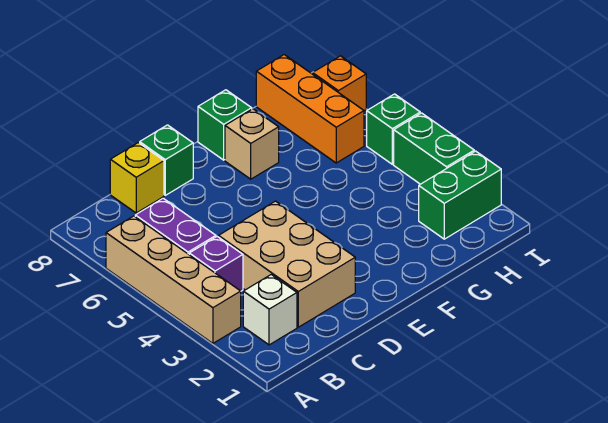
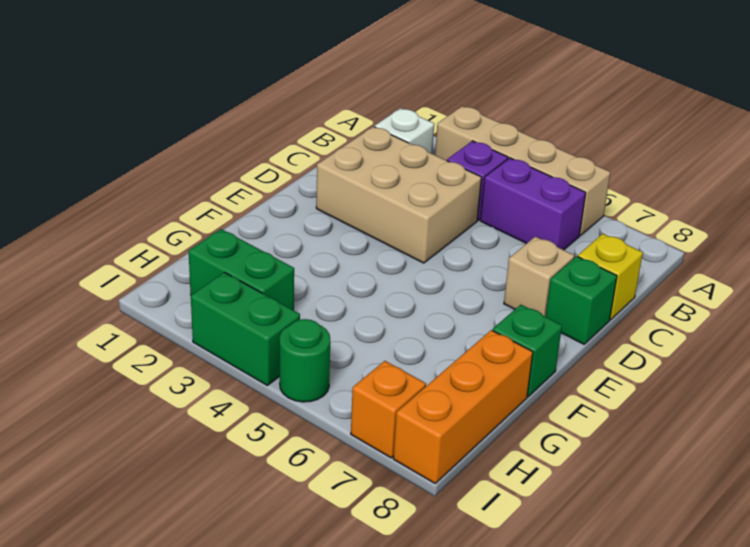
tan brick F7 level 1 -> tan brick D7 level 1
green brick H2:I2 level 1 -> green brick H2:H3 level 1
orange brick H6:H8 level 1 -> orange brick G8:I8 level 1
green brick I5 level 1 -> green round brick I5 level 1

